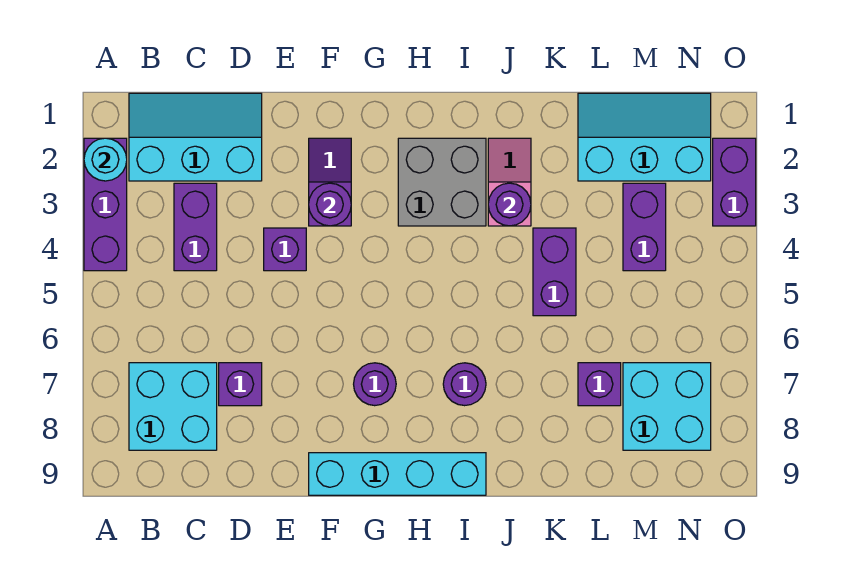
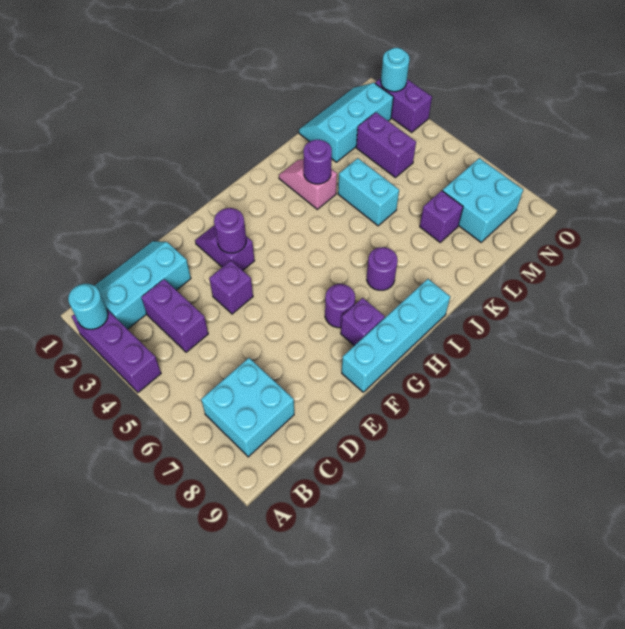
purple brick D7 level 1 -> purple brick G8 level 1
grey brick H2:I3 level 1 -> none
purple brick K4:K5 level 1 -> cyan brick K4:K5 level 1
none -> cyan round brick O2 level 2

